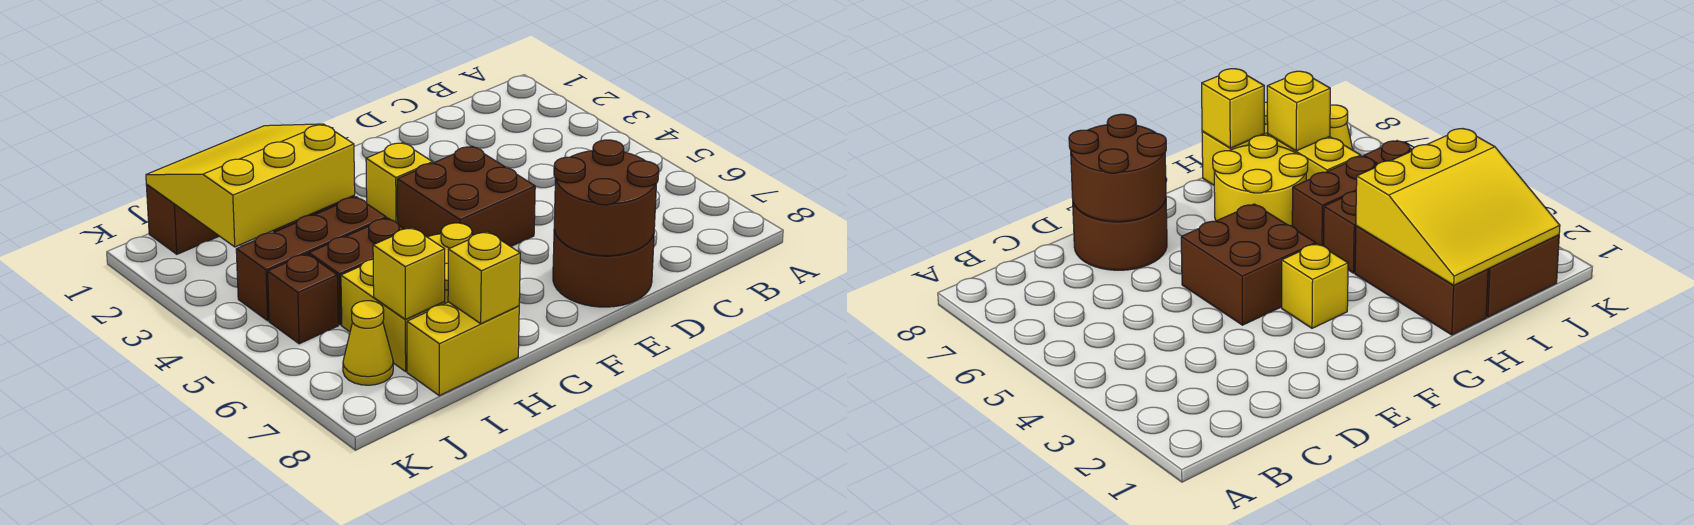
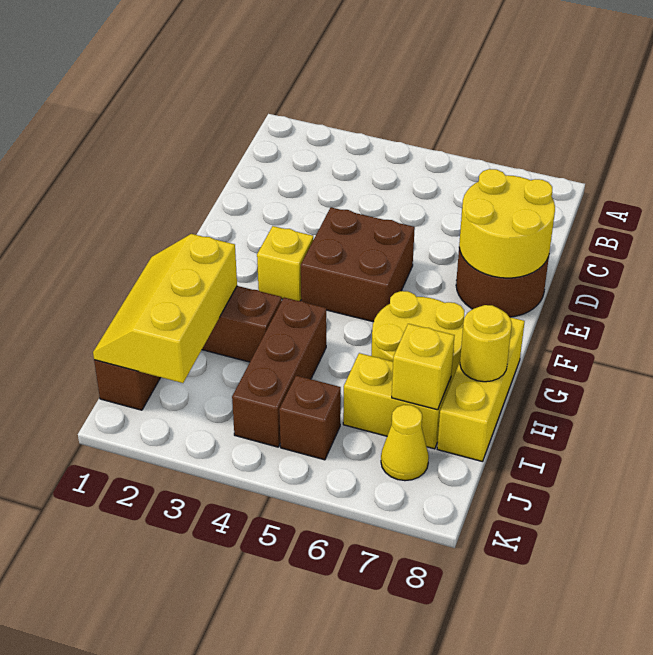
brown round brick D7:E8 level 2 -> yellow round brick D7:E8 level 2
yellow slope H1:J3 level 2 top 3 -> yellow slope H1:J2 level 2 top 2
brown brick H5:I5 level 1 -> none
yellow brick H8:I8 level 1 -> yellow brick G8:I8 level 1
yellow brick H8 level 2 -> yellow round brick H8 level 2

